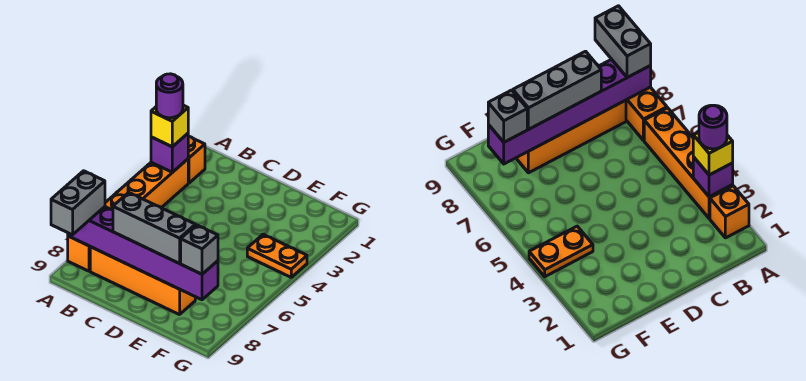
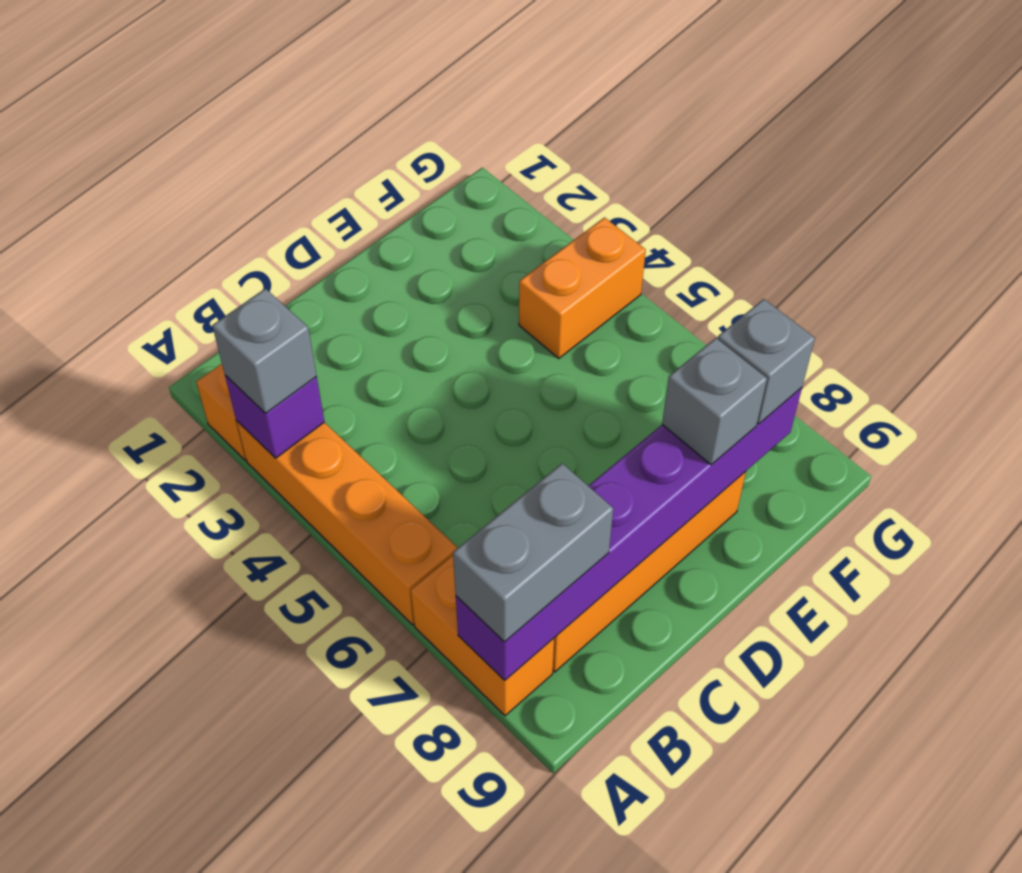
yellow brick A3 level 3 -> grey brick A3 level 3
purple round brick A3 level 4 -> none
grey brick A8:A9 level 3 -> grey brick A8:B8 level 3
grey brick C8:E8 level 3 -> grey brick E8 level 3
orange plate F4:G4 level 1 -> orange brick F4:G4 level 1

